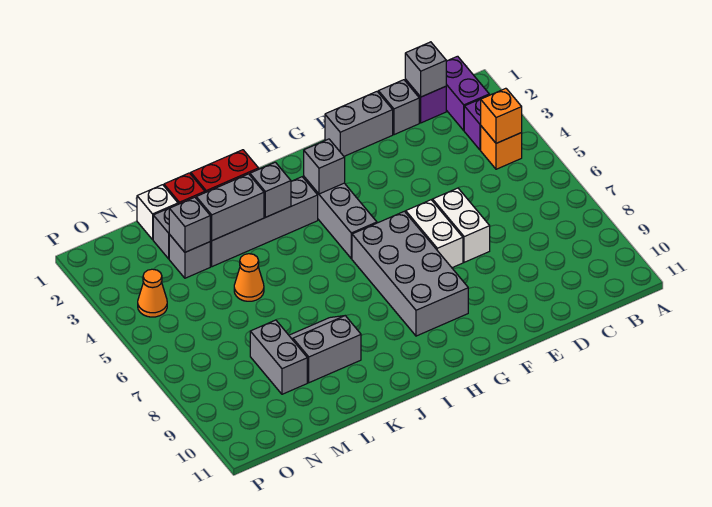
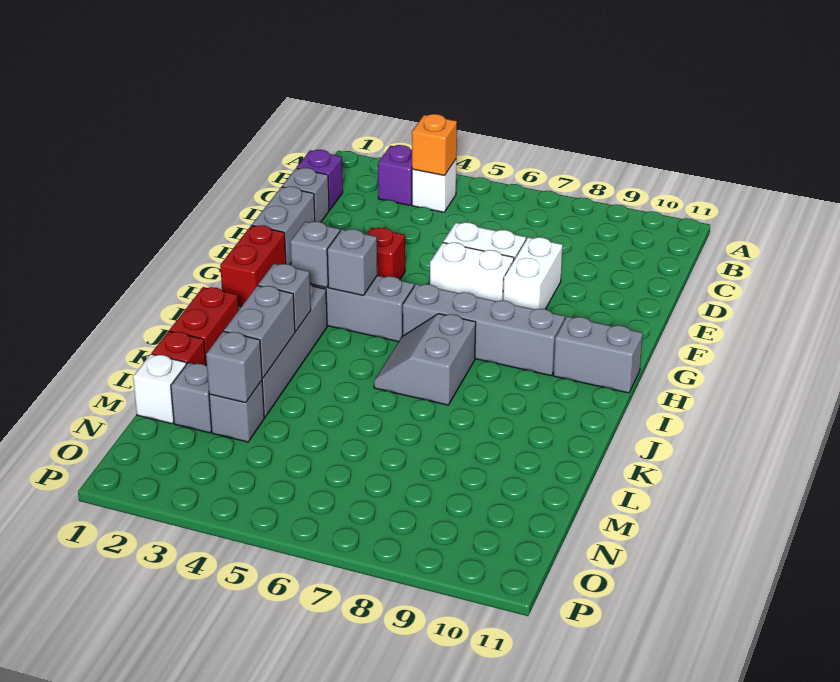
purple brick B1:B2 level 1 -> none
orange brick B4 level 1 -> white brick B4 level 1
grey brick C1 level 2 -> grey brick H4 level 2
none -> white brick E8:F8 level 1
none -> red brick F4 level 1
none -> red brick G1:H1 level 1
grey brick G6:H9 level 1 -> grey brick H6:H9 level 1
grey slope K8:L9 level 1 top 9 -> grey slope I6:J7 level 1 top 7
orange cone L5 level 1 -> none
grey brick M8:M9 level 1 -> grey brick H10:H11 level 1
orange cone O4 level 1 -> none

